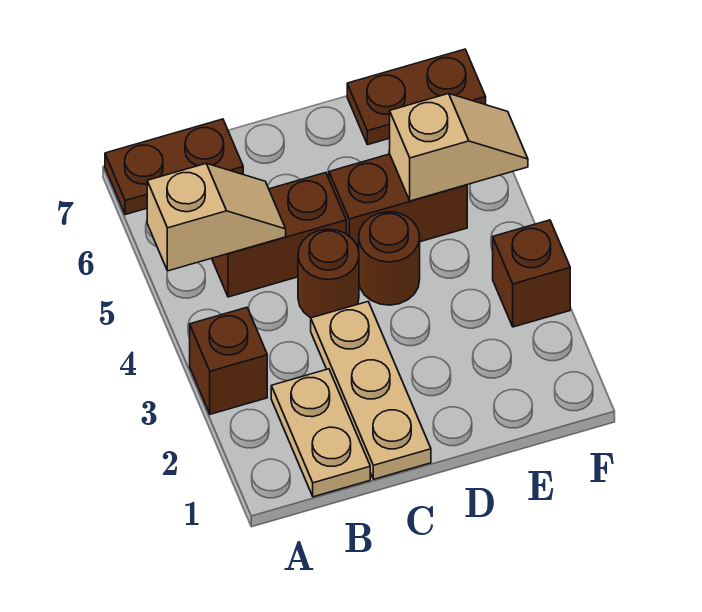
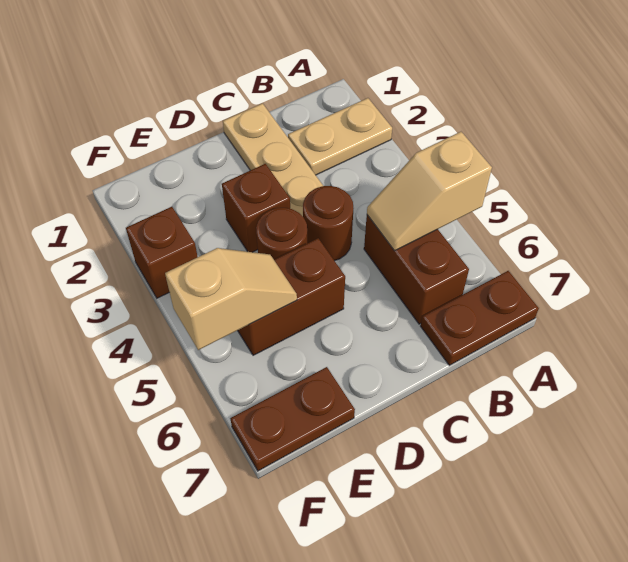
brown brick A3 level 1 -> brown brick D3 level 1
tan plate B1:B2 level 1 -> tan plate A2:B2 level 1
brown brick B5:C5 level 1 -> brown brick B5:B6 level 1
tan slope E5:F5 level 2 top E -> tan slope E5:F5 level 2 top F

